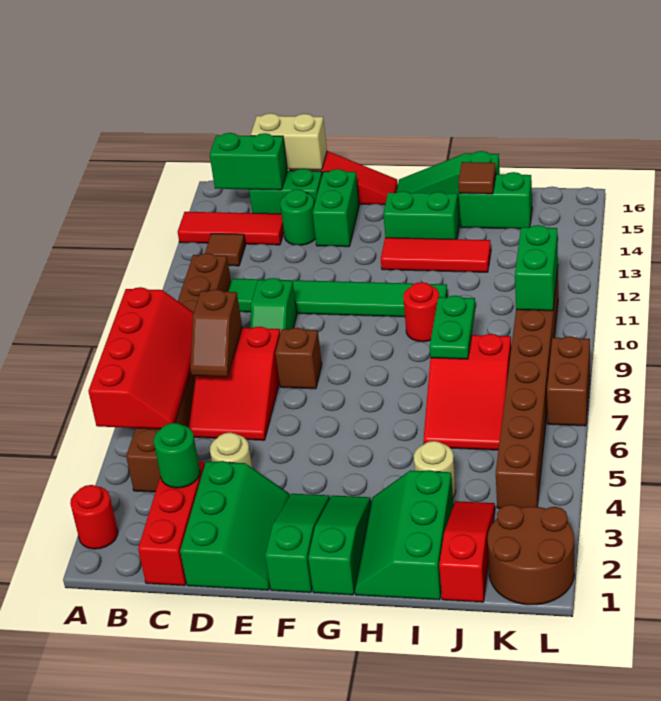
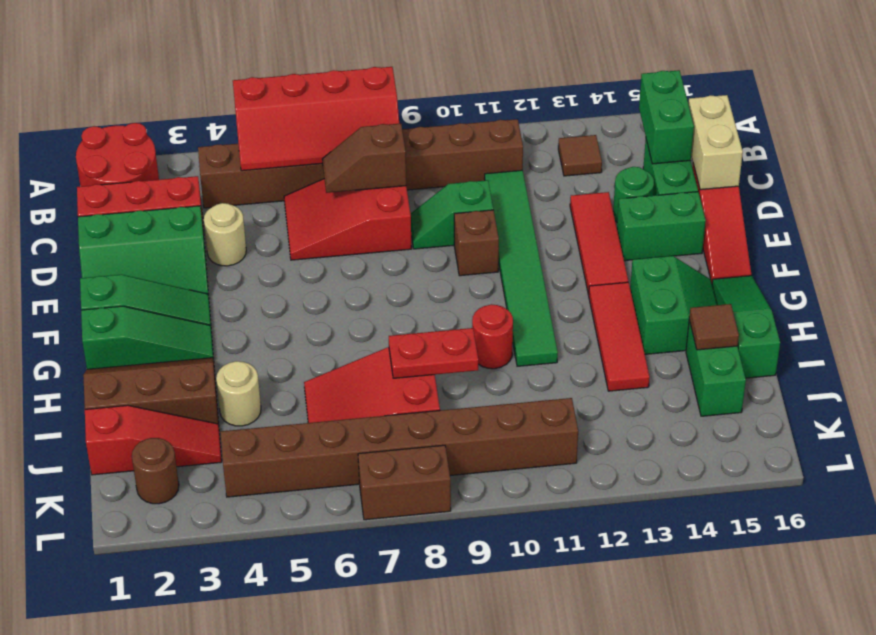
red round brick A2 level 1 -> red round brick A1:B2 level 1
red tile A14:C14 level 1 -> red tile D13:F13 level 1
green round brick C3 level 2 -> none
brown brick E8 level 1 -> brown brick E10 level 1
green slope H1:I3 level 1 top I -> brown slope H1:I3 level 1 top I
green plate I8:I9 level 2 -> red plate I8:I9 level 2
brown round brick K1:L2 level 1 -> brown round brick K2 level 1
green brick K10:K11 level 2 -> none

